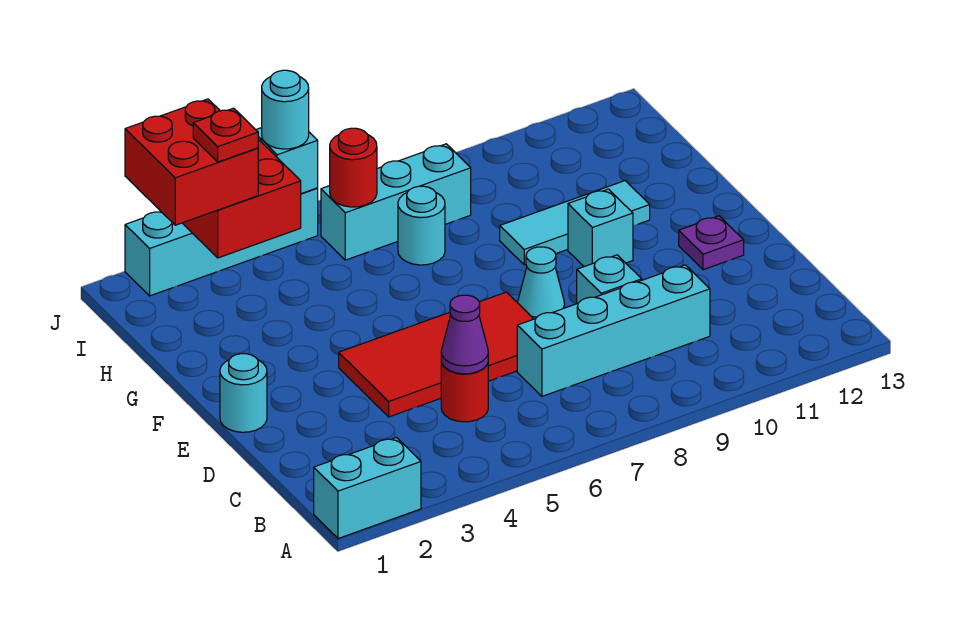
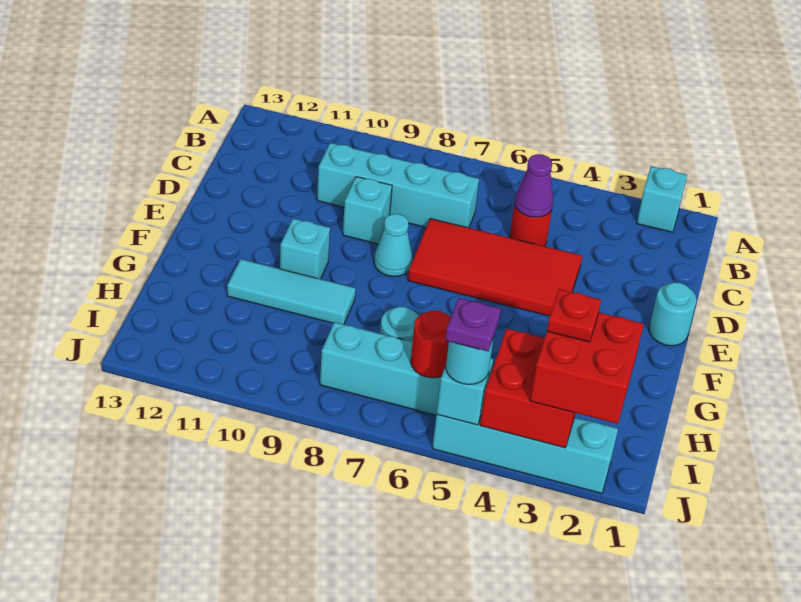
cyan brick A1:A2 level 1 -> cyan brick A2 level 1
purple plate E12 level 1 -> purple plate J5 level 4

